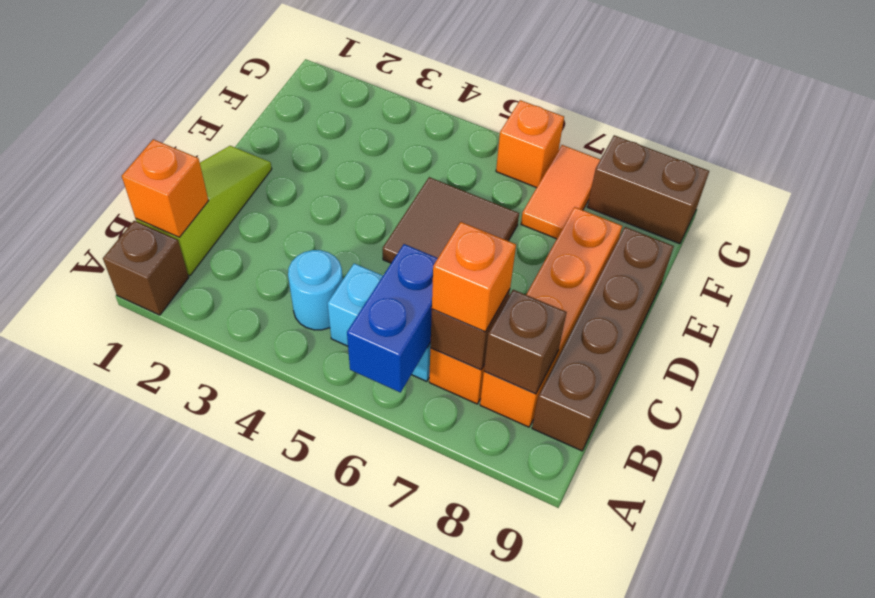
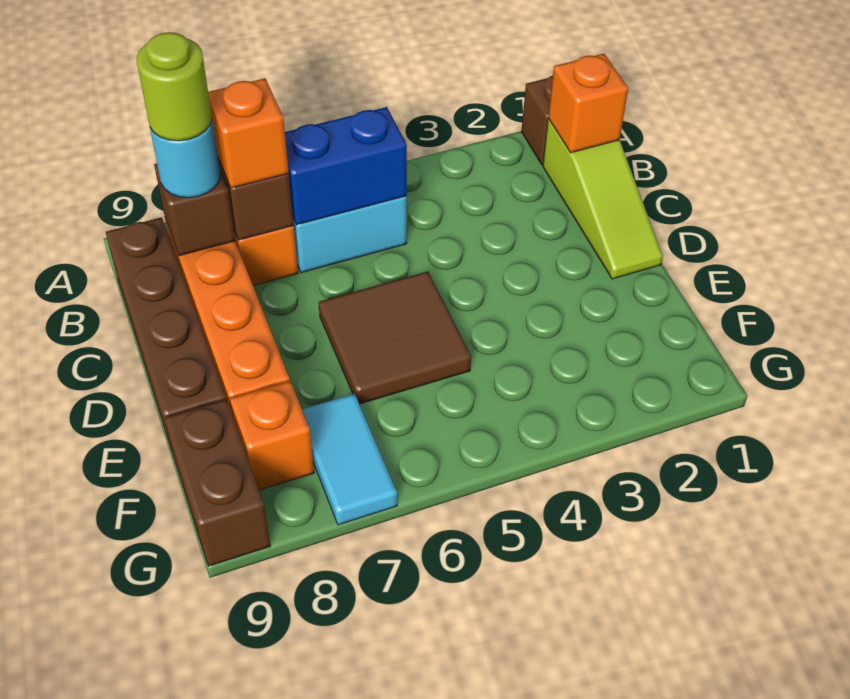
blue brick A6:B6 level 2 -> blue brick B5:B6 level 2
cyan round brick B4 level 1 -> cyan round brick B8 level 3
none -> lime round brick B8 level 4
orange tile F7:G7 level 1 -> cyan tile F7:G7 level 1
orange brick G6 level 1 -> orange brick F8 level 1
brown brick G8:G9 level 1 -> brown brick F9:G9 level 1

